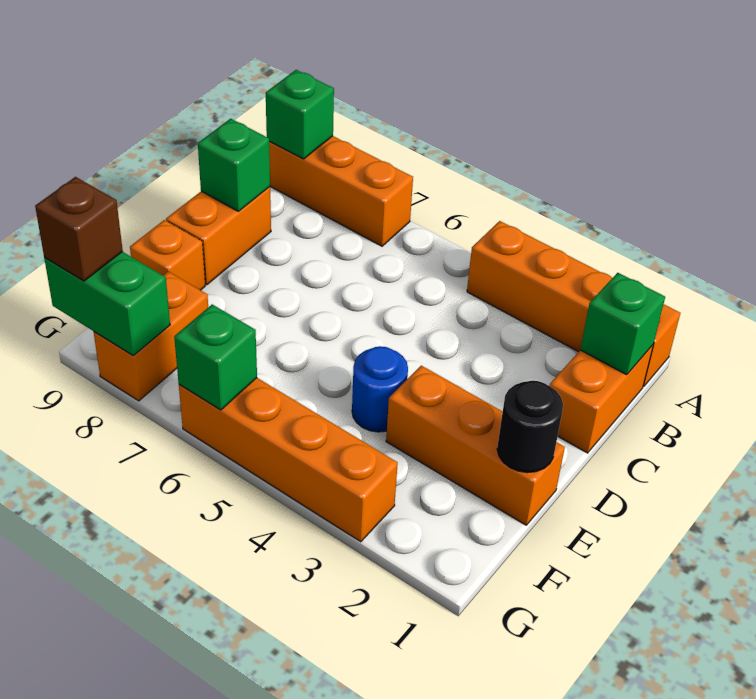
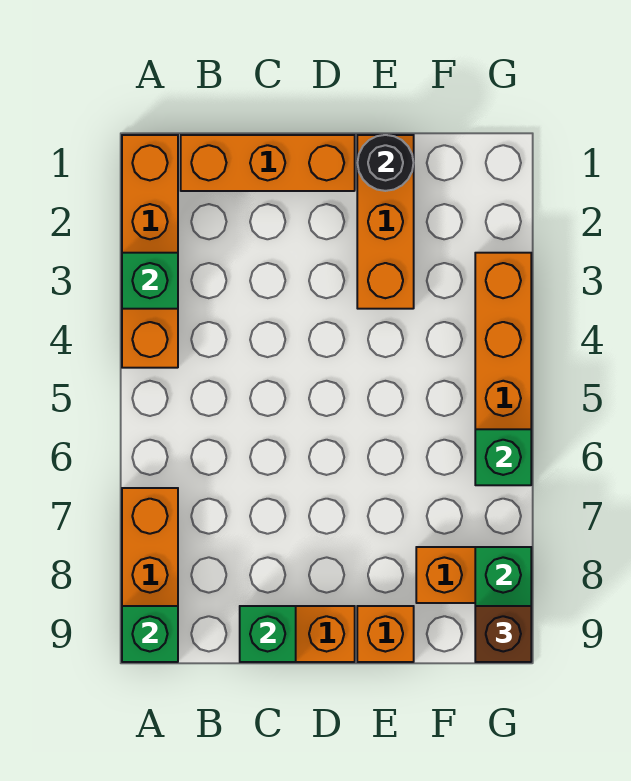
orange brick B1:C1 level 1 -> orange brick B1:D1 level 1
green brick B1 level 2 -> green brick A3 level 2
blue round brick E4 level 1 -> none

